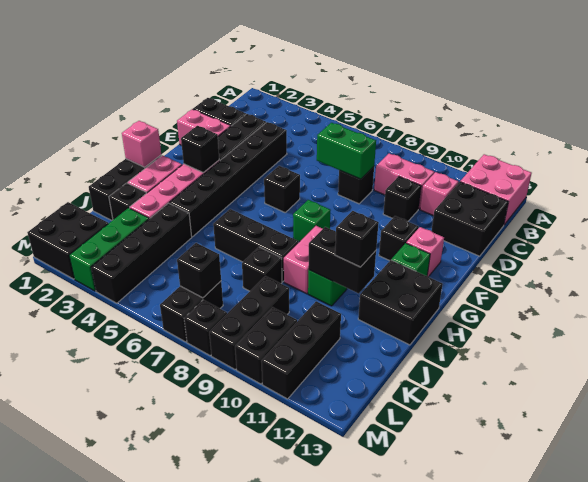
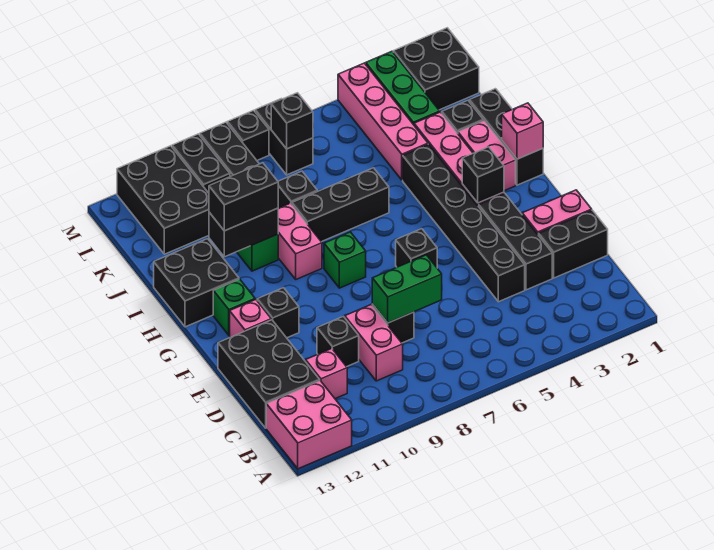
pink brick C9:C10 level 1 -> pink brick C9:D9 level 1
black brick C12:D13 level 1 -> black brick C12:E13 level 1
black brick I11 level 3 -> black brick I10:I11 level 3
black brick J4:M4 level 1 -> pink brick J4:M4 level 1
black brick K11:M11 level 1 -> black brick K11:M12 level 1

